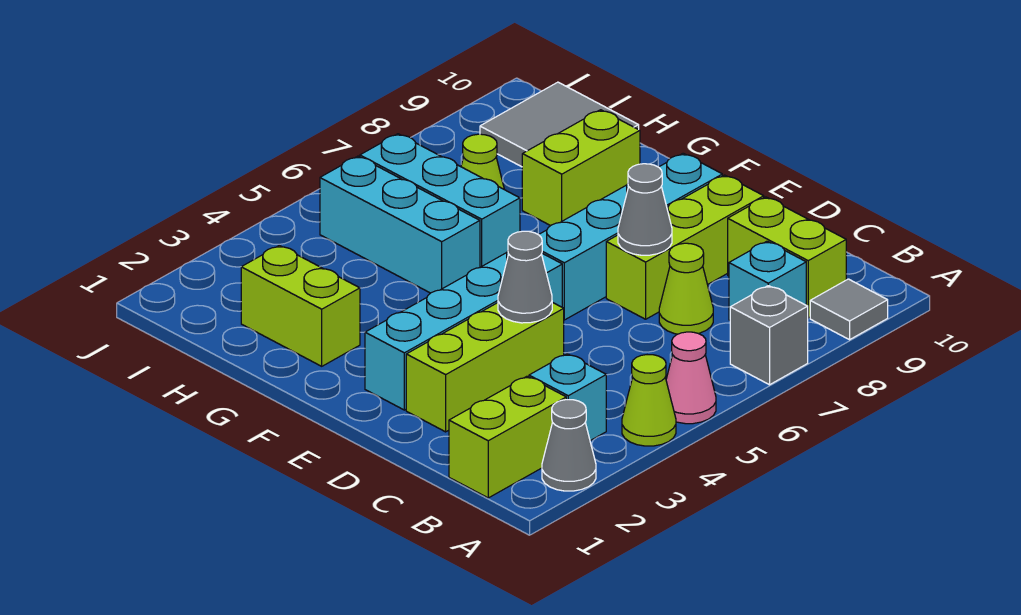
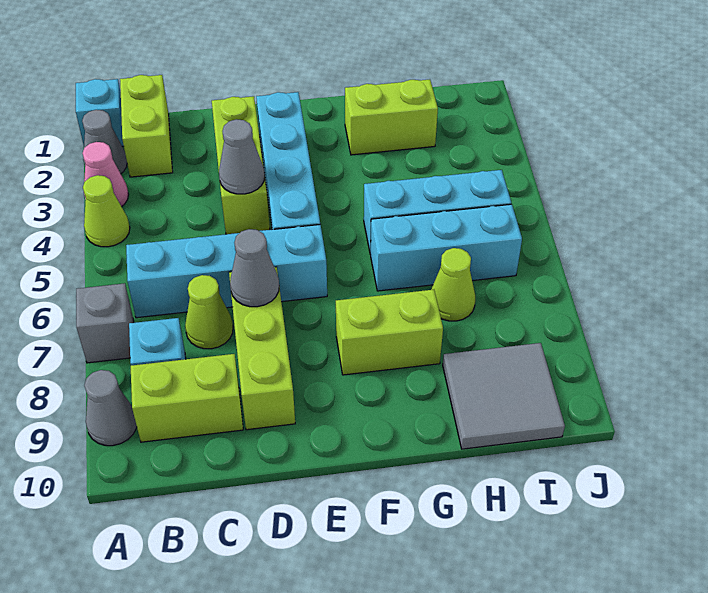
pink cone A5 level 1 -> pink cone A3 level 1
grey tile A9 level 1 -> grey cone A9 level 1
cyan brick B3 level 1 -> cyan brick A1 level 1
cyan brick E6:E9 level 1 -> cyan brick B6:E6 level 1
lime brick G8:G9 level 1 -> lime brick F8:G8 level 1

